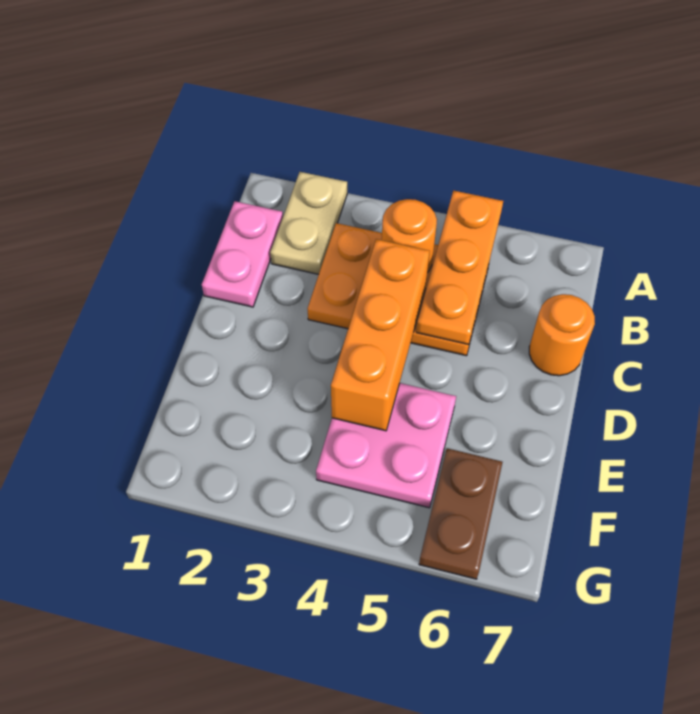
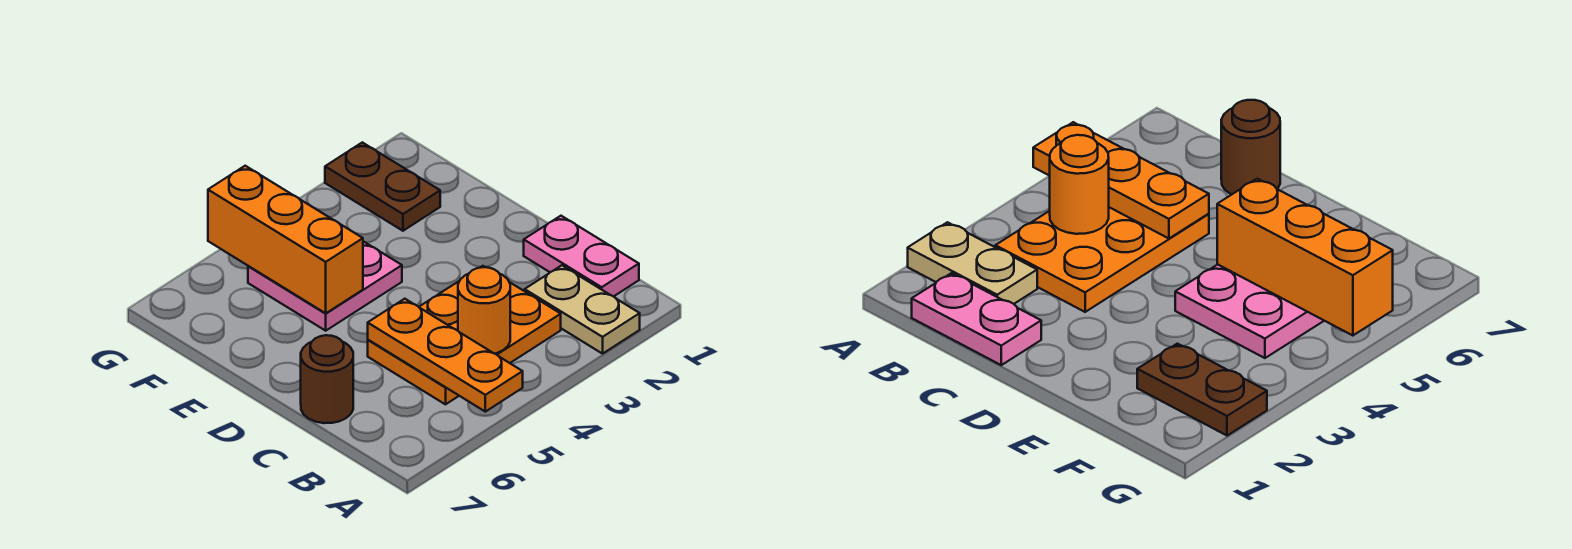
orange brick C4:E4 level 2 -> orange brick E5:G5 level 2
orange round brick C7 level 1 -> brown round brick C7 level 1
brown plate F6:G6 level 1 -> brown plate F2:G2 level 1

